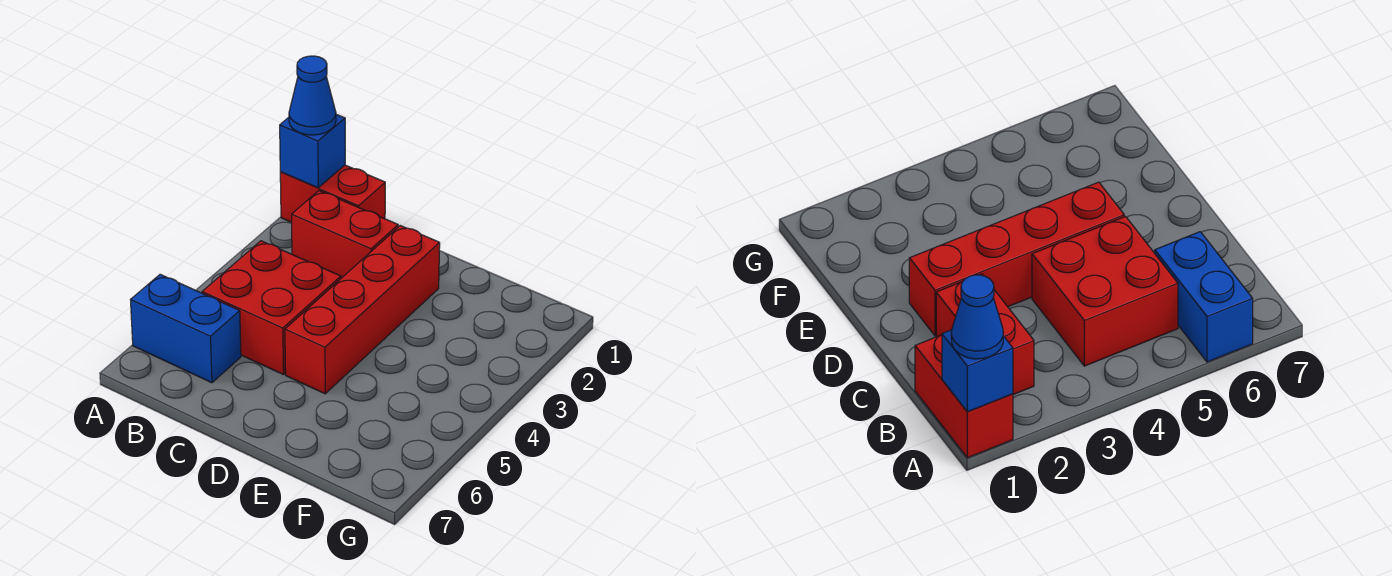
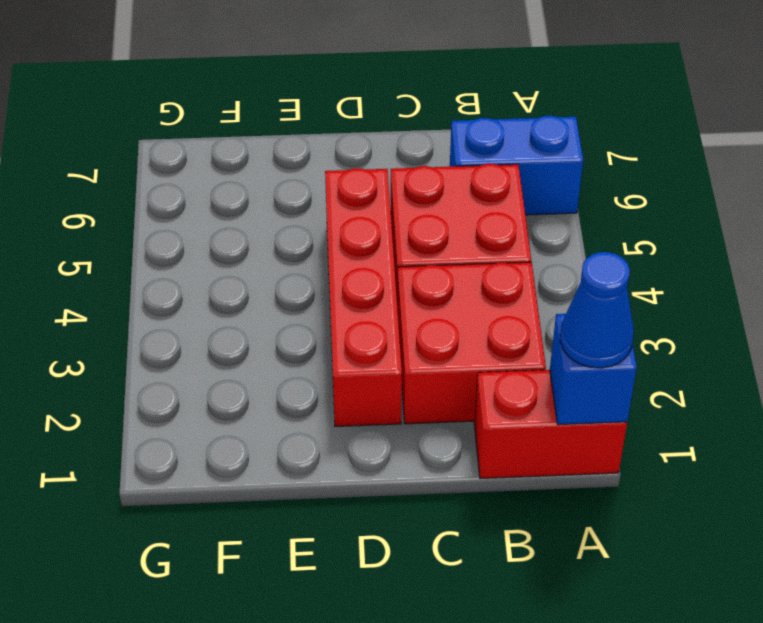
red brick B2:C2 level 1 -> red brick B2:C3 level 1

